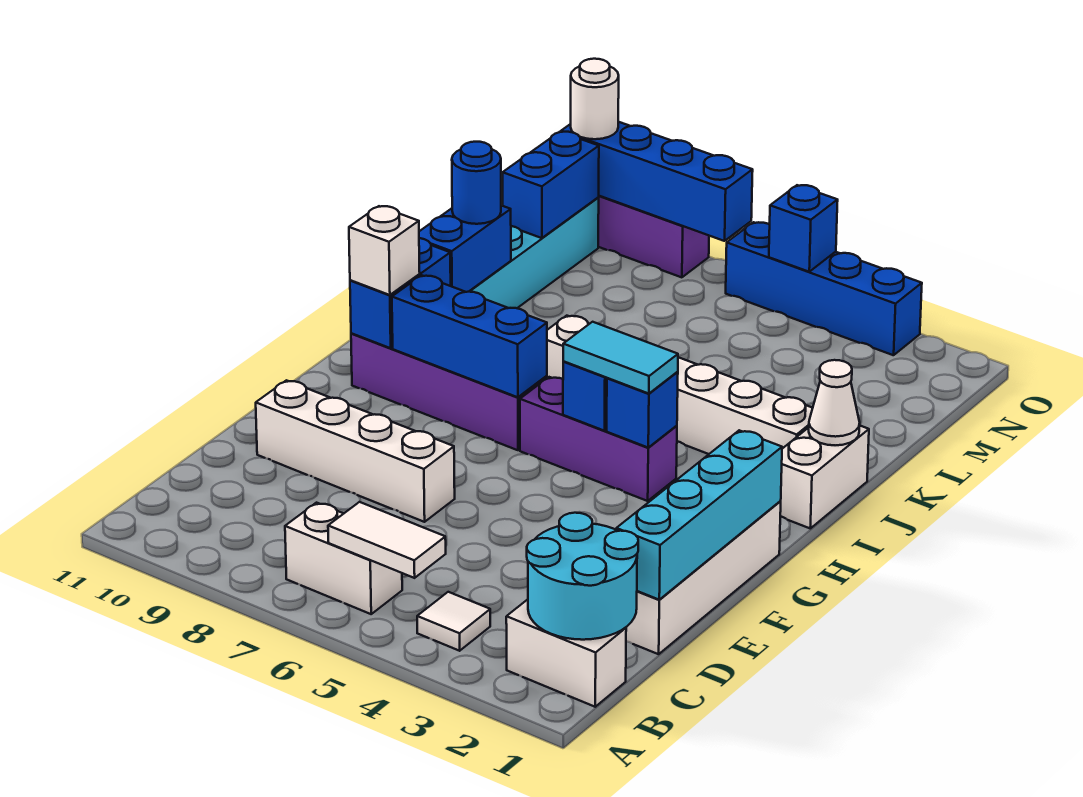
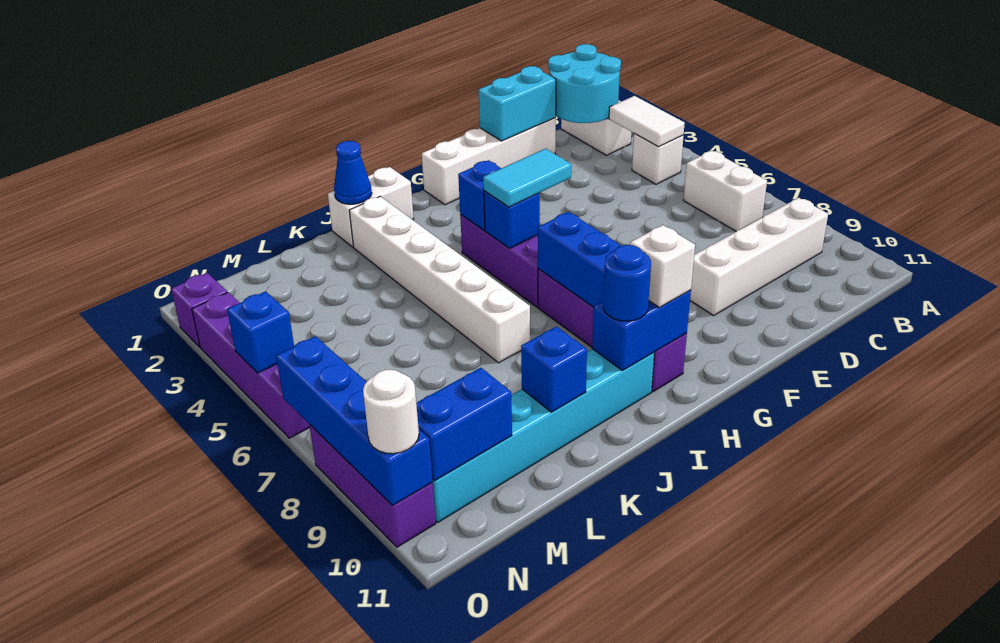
white tile B4 level 1 -> white brick B4 level 1
white tile B5:B6 level 2 -> white tile B3:B4 level 2
cyan brick D1:G1 level 2 -> cyan brick D1:E1 level 2
white brick E7:E10 level 1 -> white brick B9:E9 level 1
cyan tile H4:H5 level 3 -> cyan tile G5:H5 level 3
white cone J1 level 2 -> blue cone J1 level 2
blue brick J10:K10 level 2 -> blue brick K10 level 2
blue round brick K10 level 3 -> blue round brick I10 level 3
none -> purple brick O2 level 1
blue brick O3:O6 level 1 -> purple brick O3:O6 level 1

